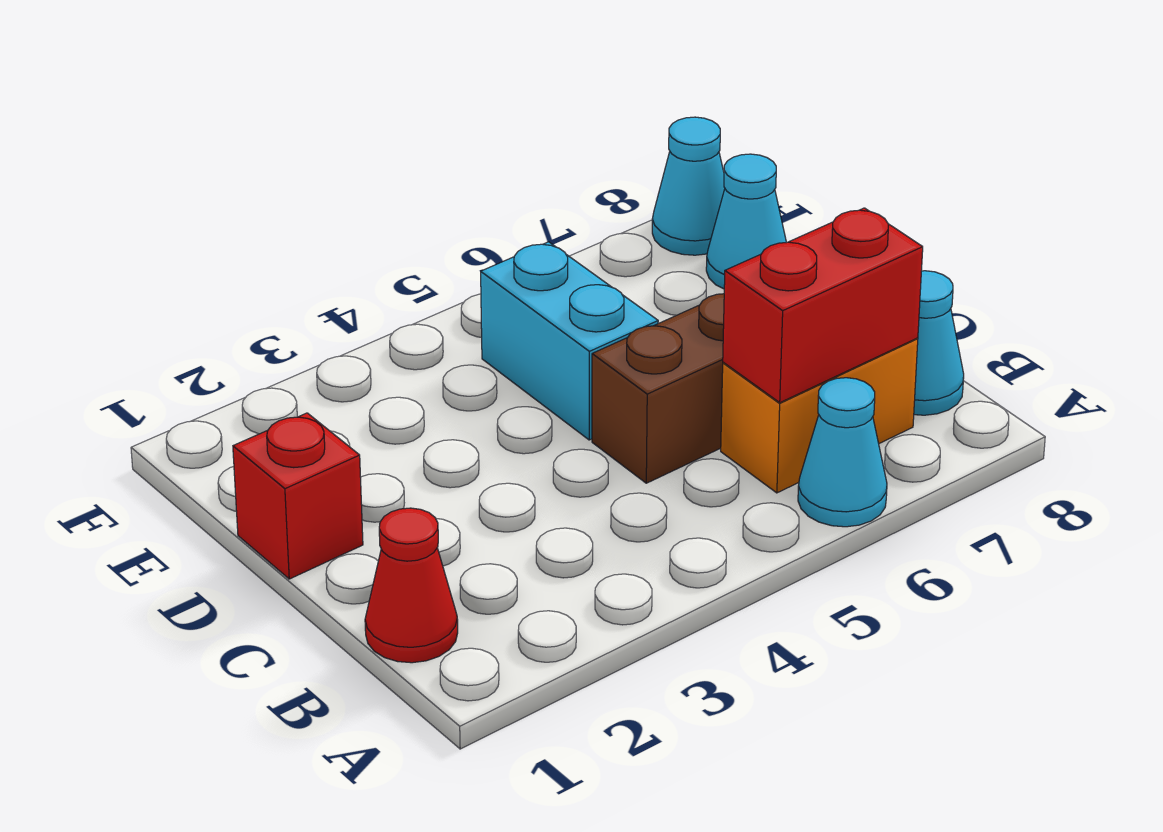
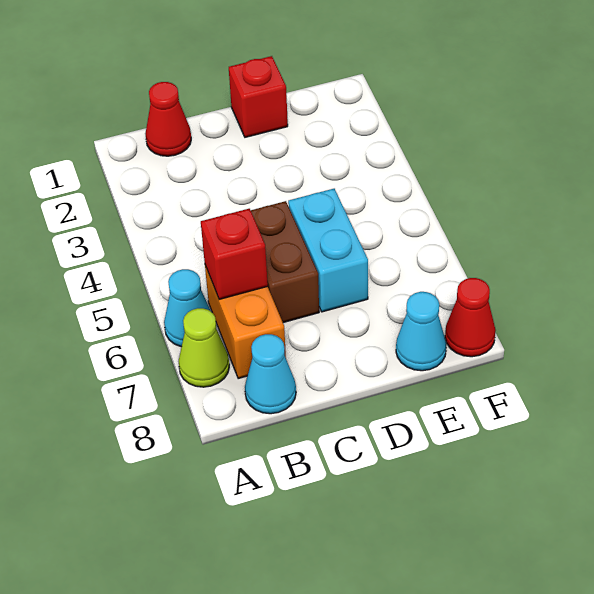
none -> lime cone A7 level 1
red brick B6:B7 level 2 -> red brick B6 level 2
cyan brick D5:E5 level 1 -> cyan brick D5:D6 level 1
cyan cone F8 level 1 -> red cone F8 level 1

